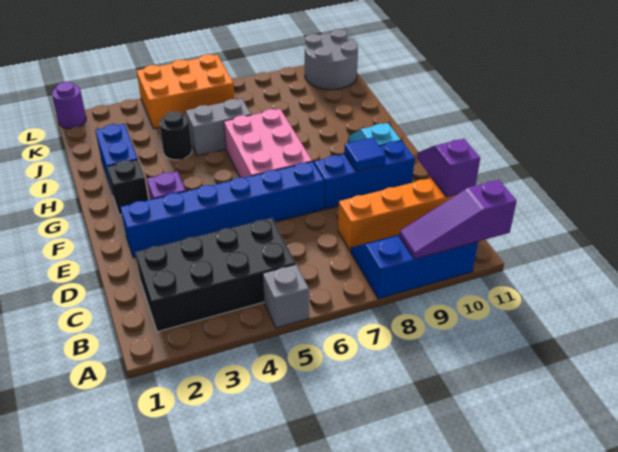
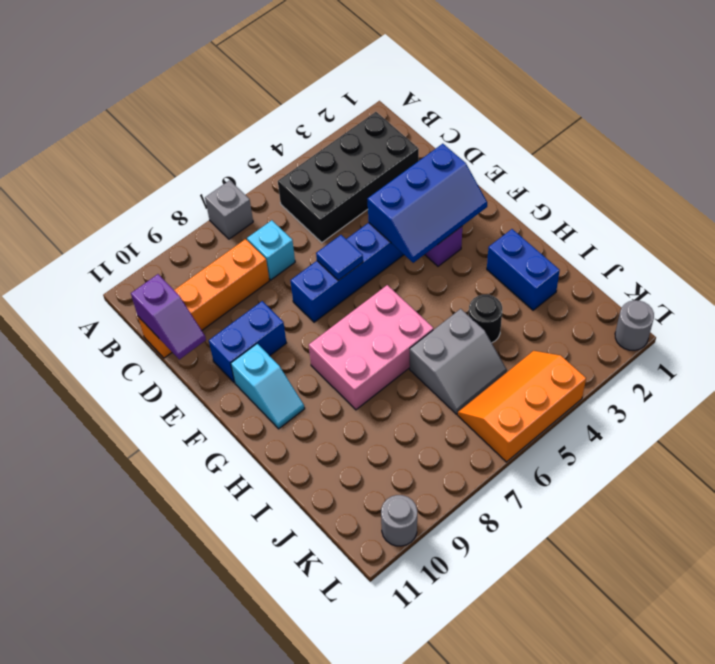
grey brick A5 level 1 -> grey brick A7 level 1
blue slope A8:B10 level 1 top A -> blue slope E2:F4 level 2 top E
purple slope A9:A11 level 2 top 11 -> none
none -> cyan brick C7 level 1
blue brick E8:E10 level 1 -> blue brick E9:E10 level 1
blue tile E9 level 2 -> blue tile E6 level 2
pink brick F6:H7 level 1 -> pink brick G6:H8 level 1
black brick G2 level 1 -> none
orange brick K4:L6 level 1 -> orange slope K4:L6 level 1 top L
grey round brick K10:L11 level 1 -> grey round brick L10 level 1
purple round brick L1 level 1 -> grey round brick L1 level 1

